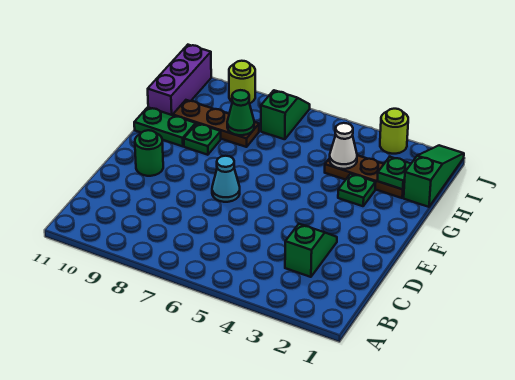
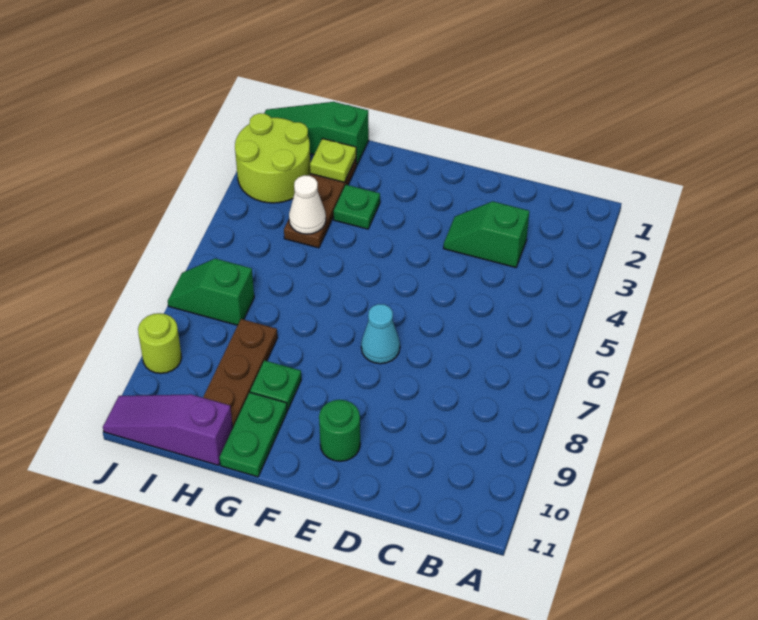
green plate H2 level 2 -> lime plate H2 level 2
green cone H8 level 2 -> none
purple brick H11:J11 level 1 -> purple slope H11:J11 level 1 top H
lime round brick J3 level 1 -> lime round brick I2:J3 level 1

